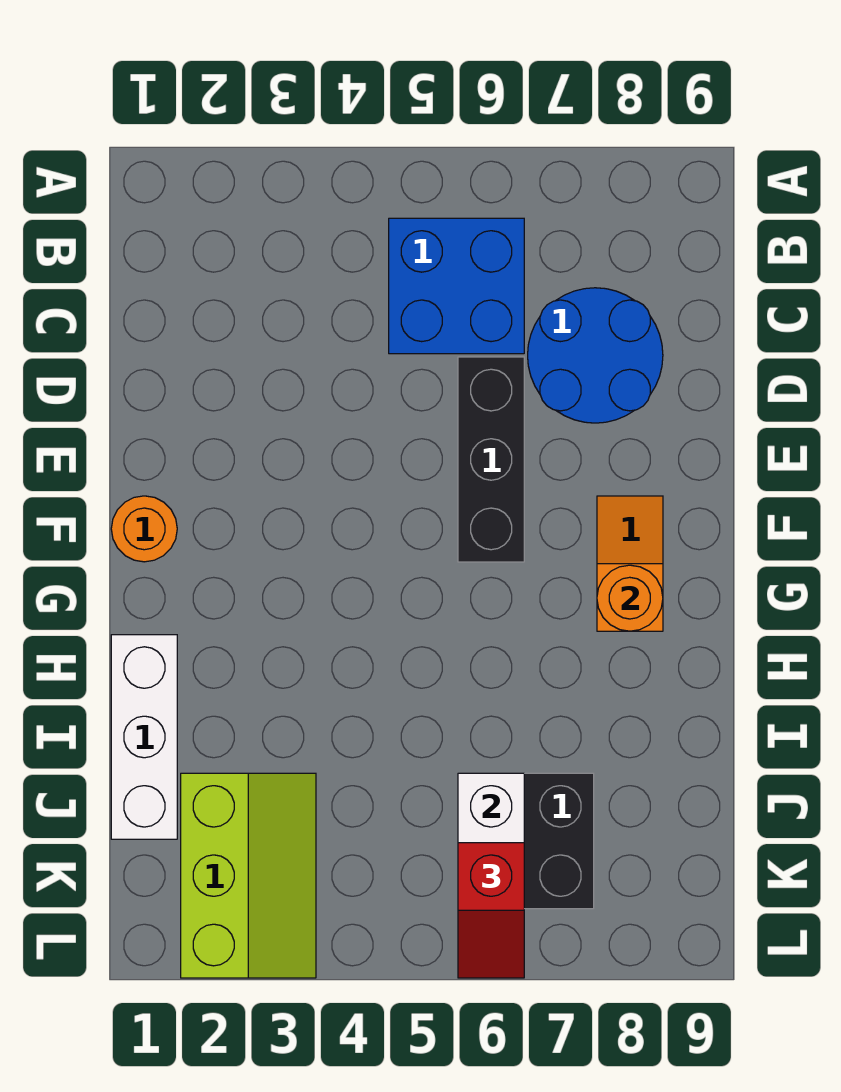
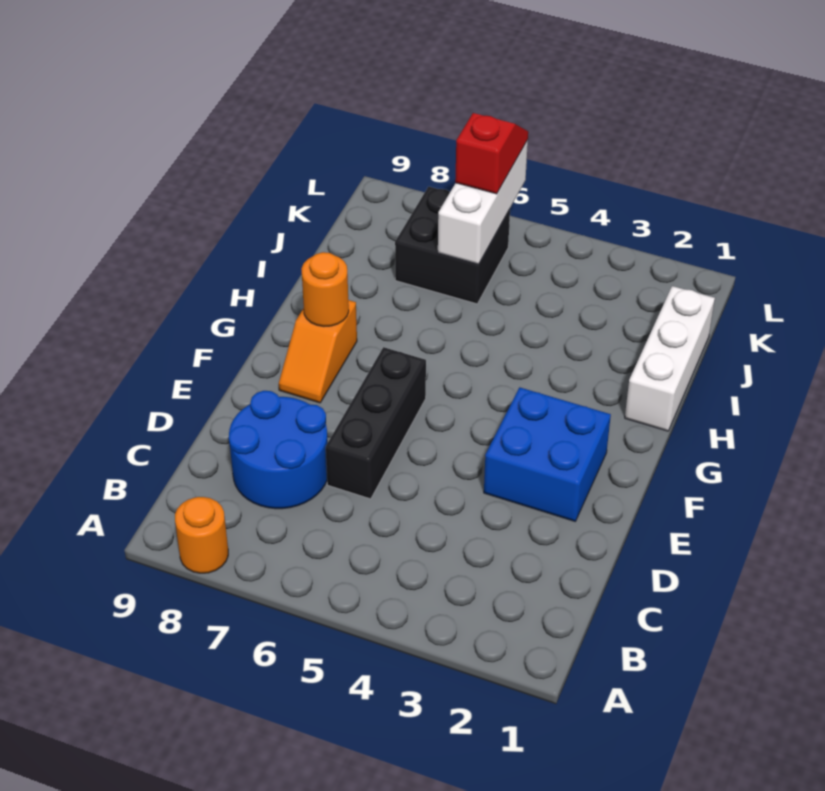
blue brick B5:C6 level 1 -> blue brick E2:F3 level 1
orange round brick F1 level 1 -> orange round brick A8 level 1
lime slope J2:L3 level 1 top 2 -> none

